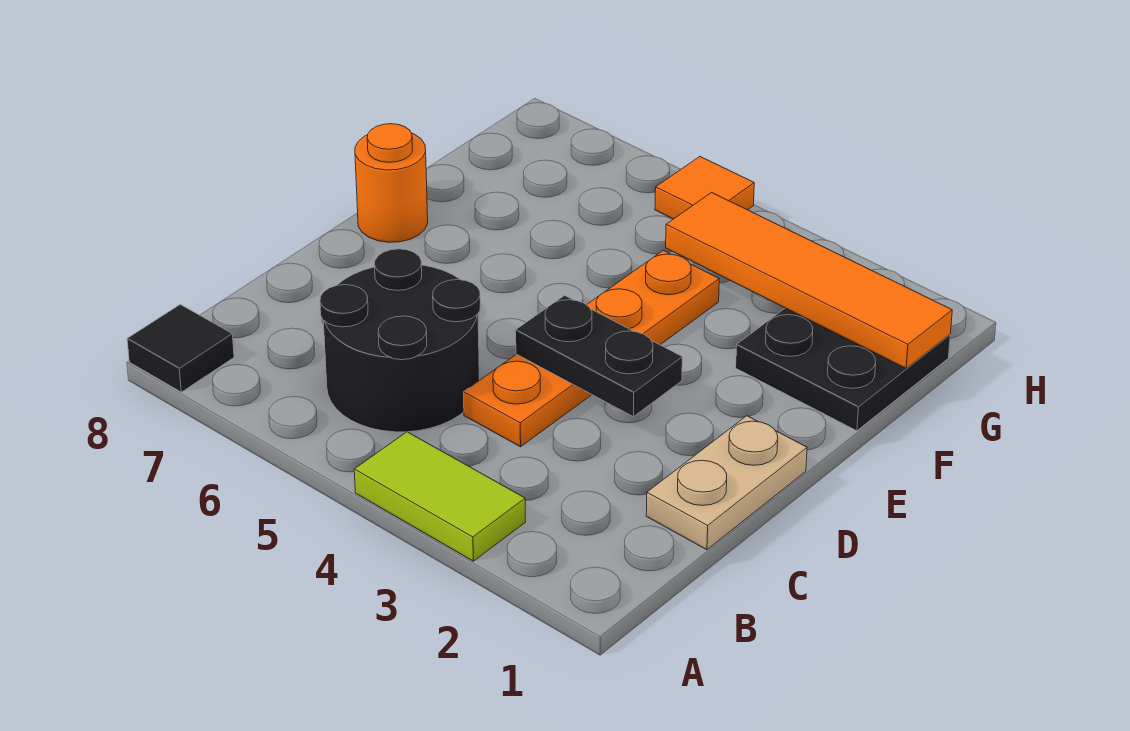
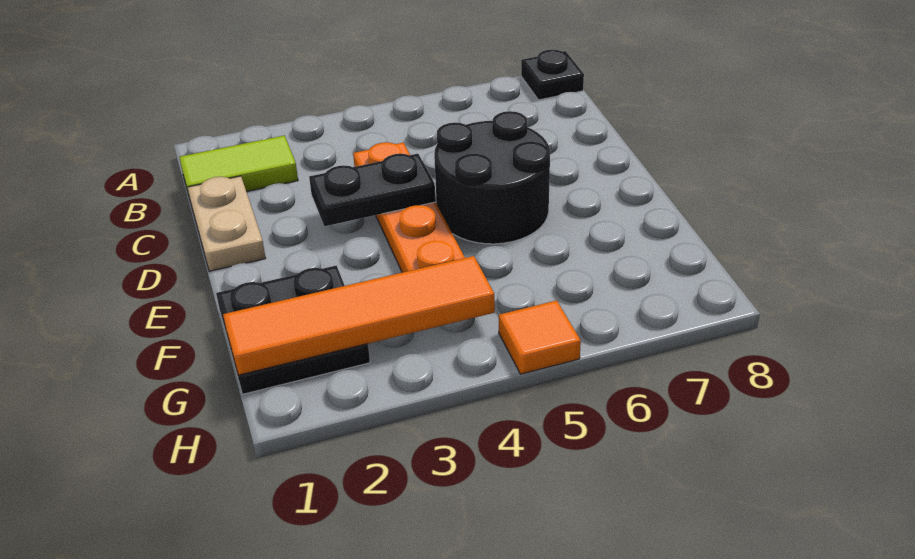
lime tile A3:A4 level 1 -> lime tile B1:B2 level 1
black tile A8 level 1 -> black plate A8 level 1
black round brick B5:C6 level 1 -> black round brick D5:E6 level 1
orange round brick E8 level 1 -> none

